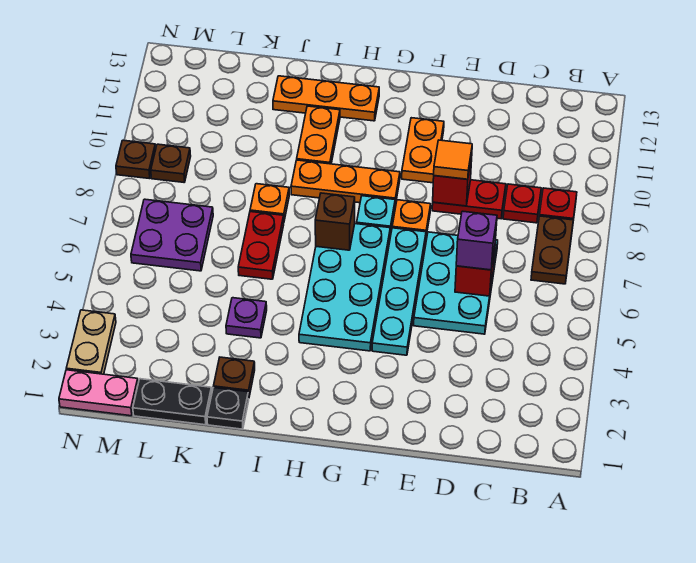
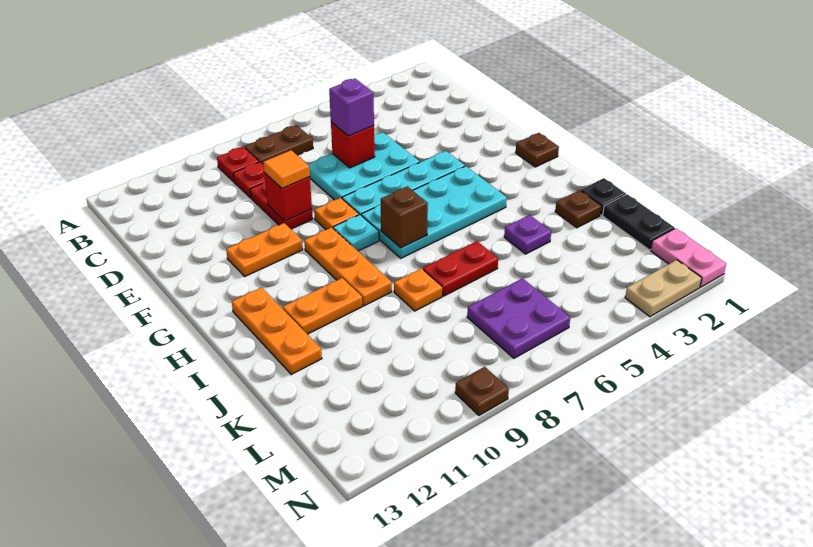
brown plate M9 level 1 -> brown plate G1 level 1

